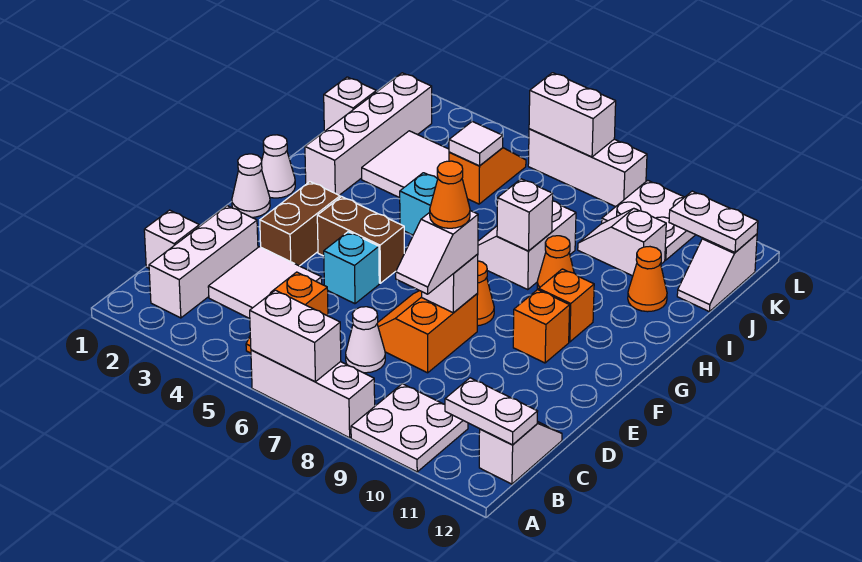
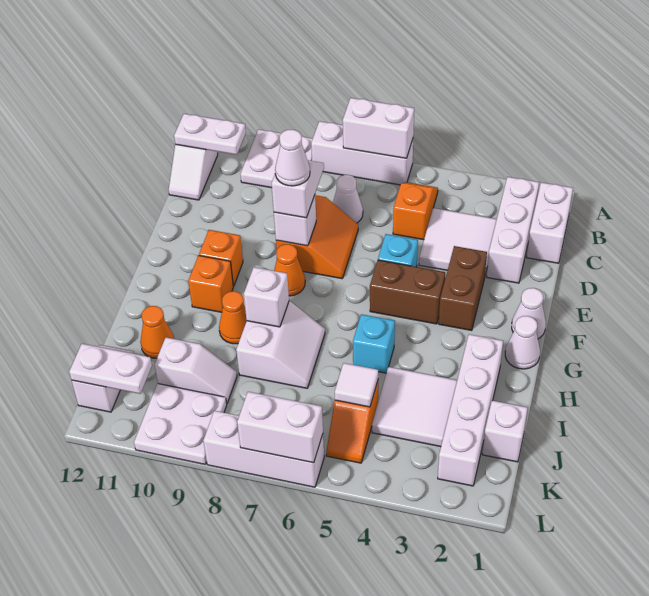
white brick C1 level 1 -> white brick B1:C1 level 1
orange cone E8 level 4 -> white cone E8 level 4

